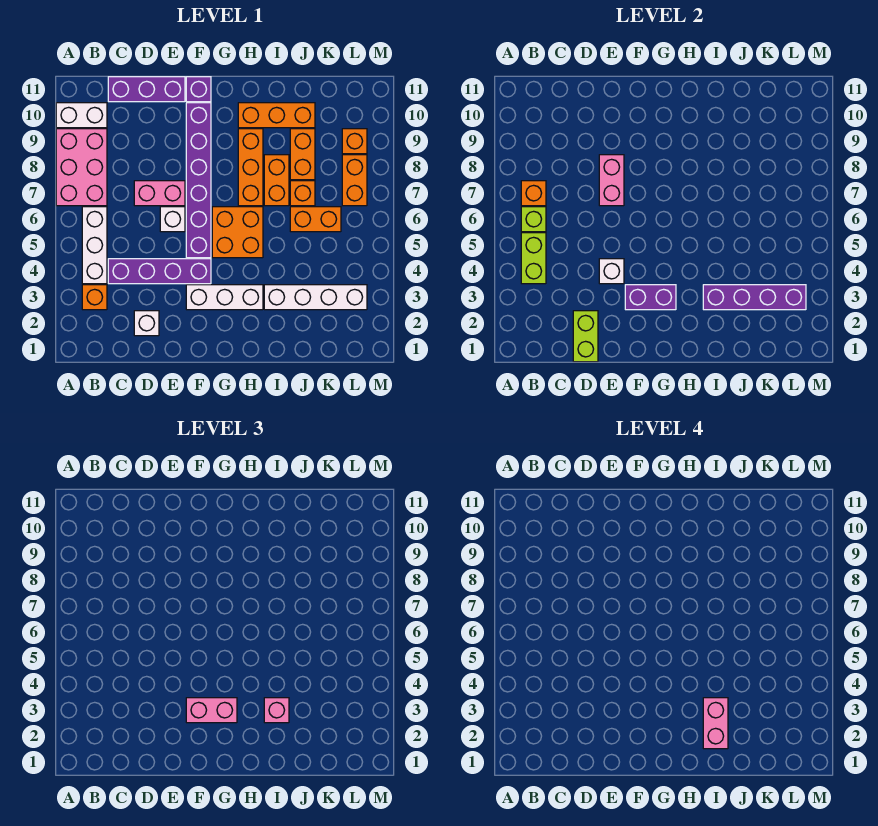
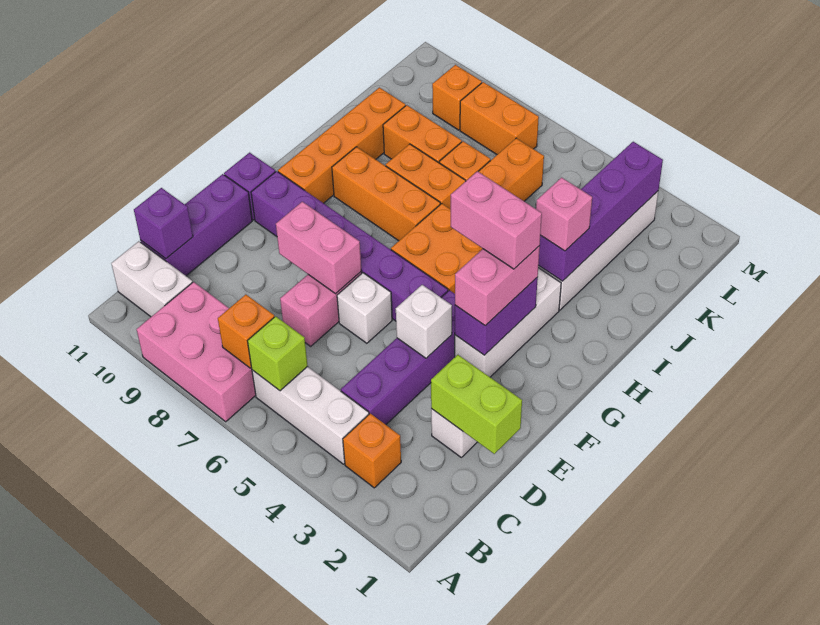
white brick A10:B10 level 1 -> white brick B10:B11 level 1
lime brick B4:B5 level 2 -> none
none -> purple brick C11 level 2
orange brick H10:J10 level 1 -> orange brick G10:J10 level 1
pink brick I2:I3 level 4 -> pink brick G3:G4 level 4

